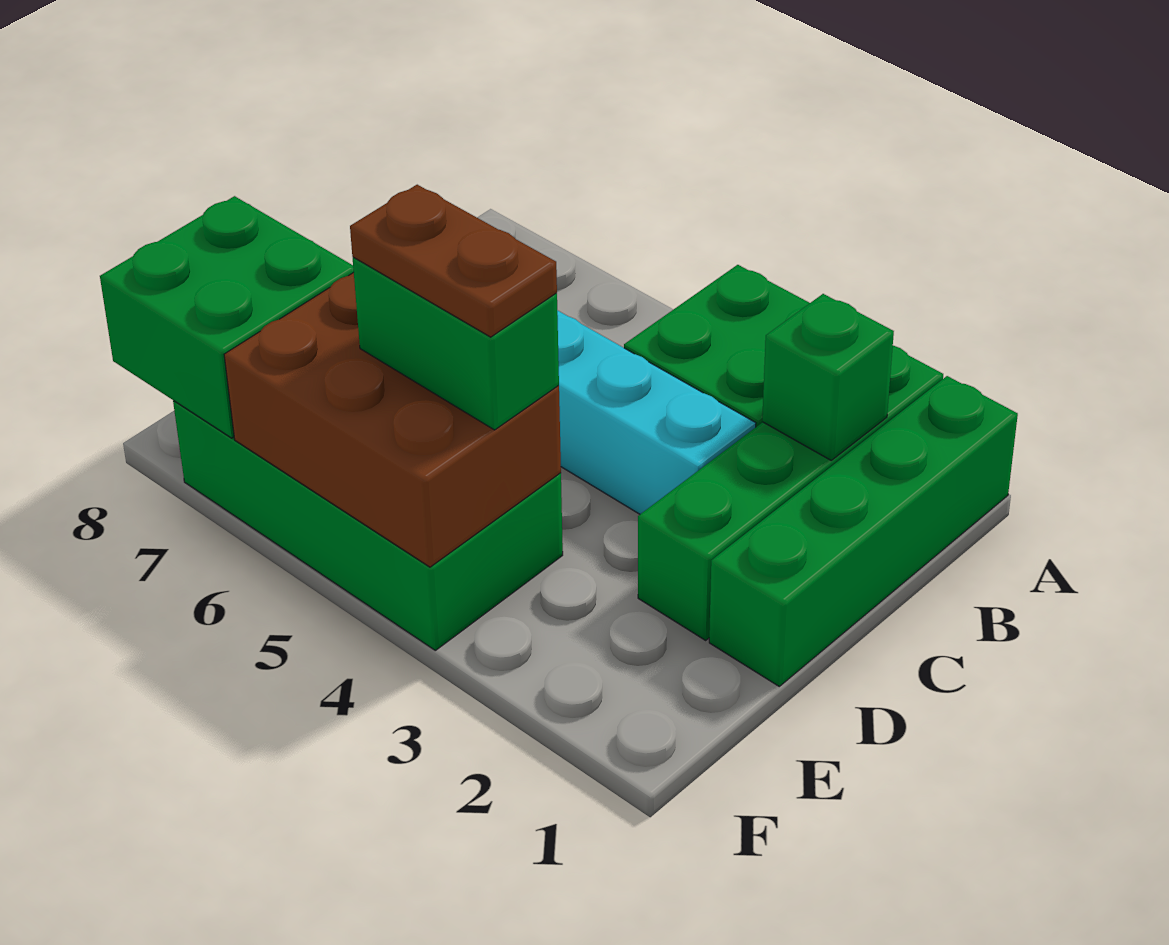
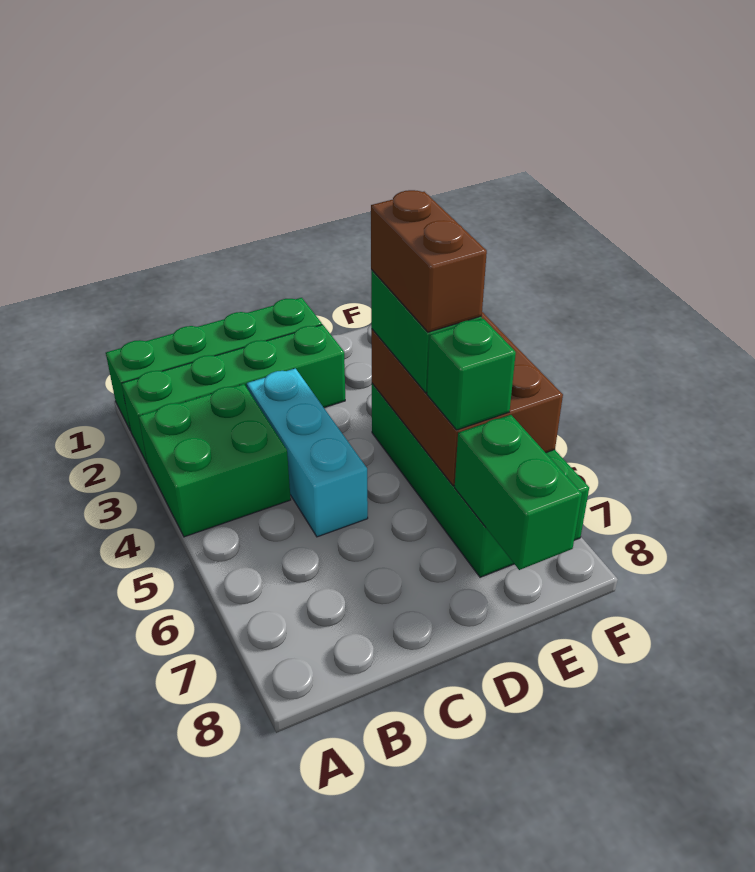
green brick B2 level 2 -> green brick E6 level 3
brown plate E4:E5 level 4 -> brown brick E4:E5 level 4
green brick E7:F8 level 2 -> green brick E7:E8 level 2

